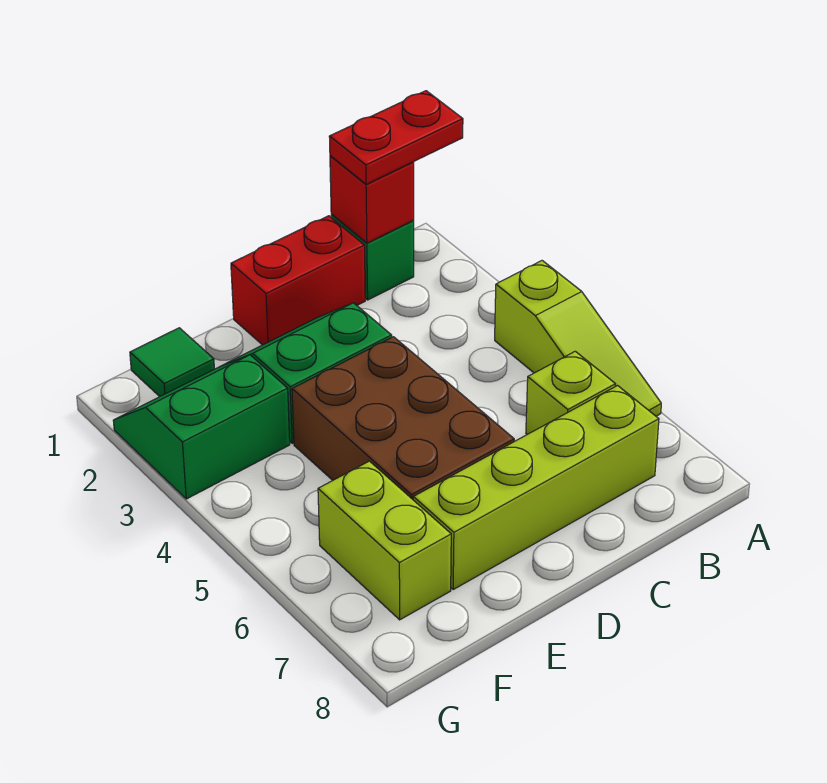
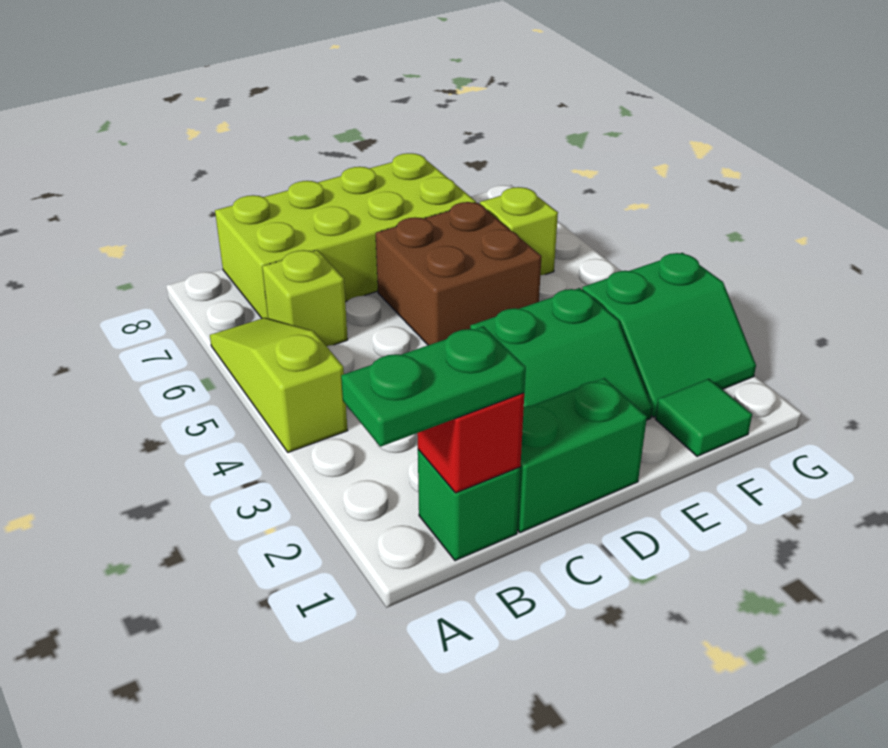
red plate A1:B1 level 3 -> green plate A1:B1 level 3
lime brick B7:E7 level 1 -> lime brick B7:E8 level 1
red brick C1:D1 level 1 -> green brick C1:D1 level 1
brown brick D4:E6 level 1 -> brown brick D5:E6 level 1
lime brick F6:F7 level 1 -> lime brick F6 level 1

